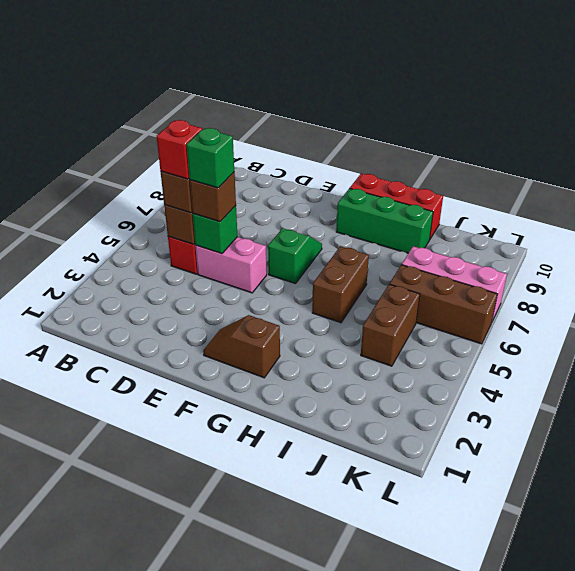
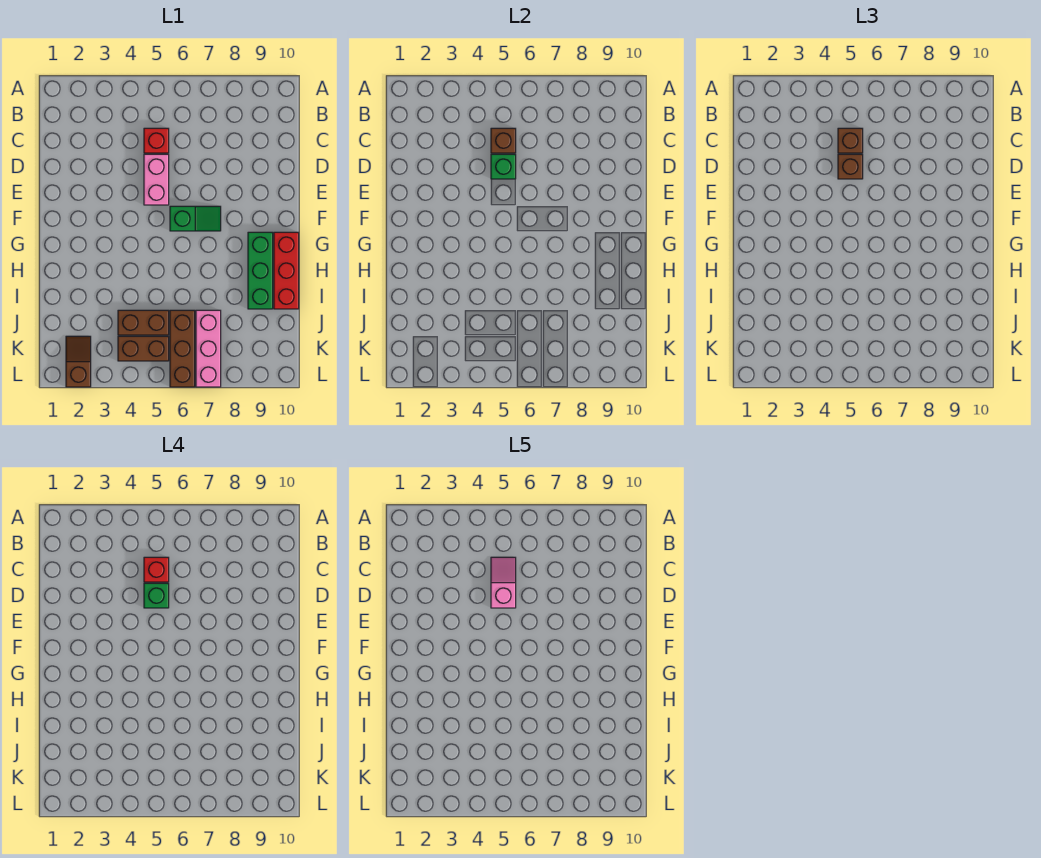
none -> pink slope C5:D5 level 5 top D
brown slope F2:G2 level 1 top G -> brown slope K2:L2 level 1 top L
brown brick H5:H6 level 1 -> brown brick K4:K5 level 1

